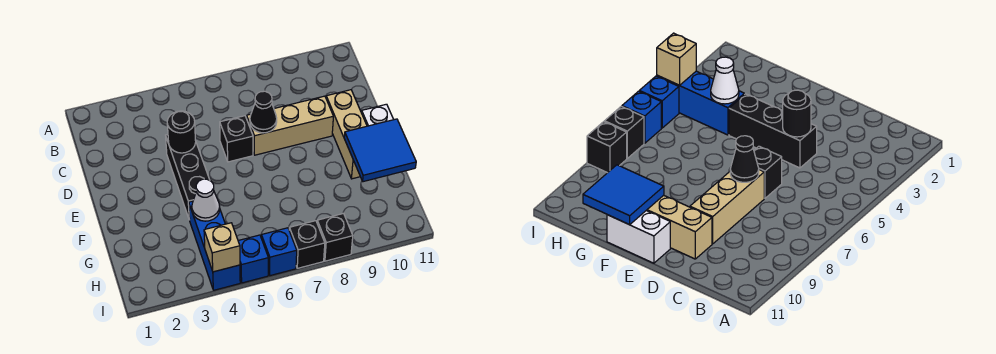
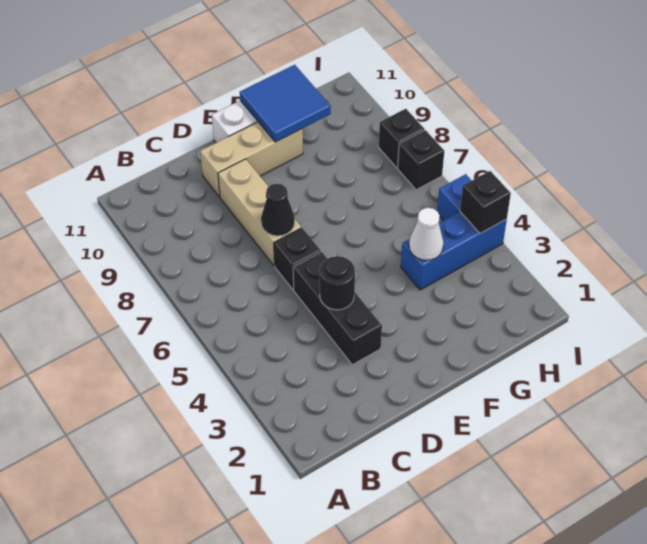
black brick D4:F4 level 1 -> black brick D3:D5 level 1
tan brick I4 level 2 -> black brick I4 level 2
blue brick I6 level 1 -> none

